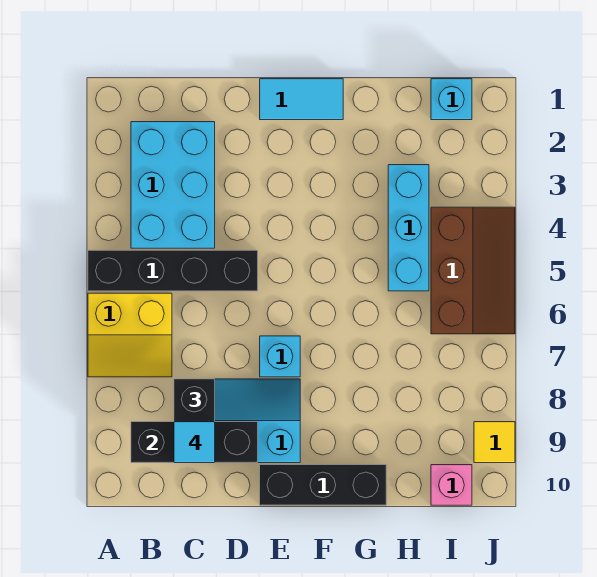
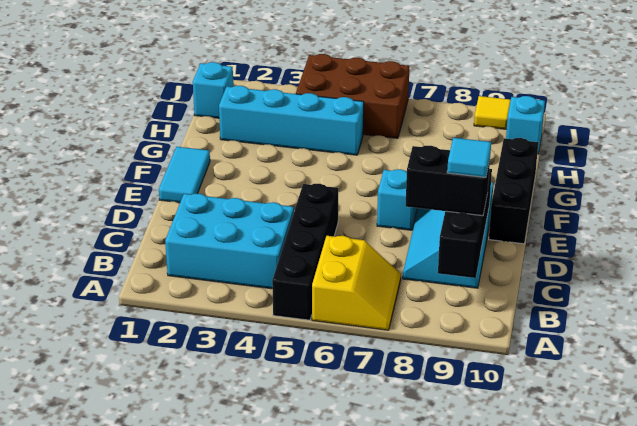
cyan brick H3:H5 level 1 -> cyan brick H2:H5 level 1
brown slope I4:J6 level 1 top I -> brown brick I4:J6 level 1
pink brick I10 level 1 -> cyan brick I10 level 1

